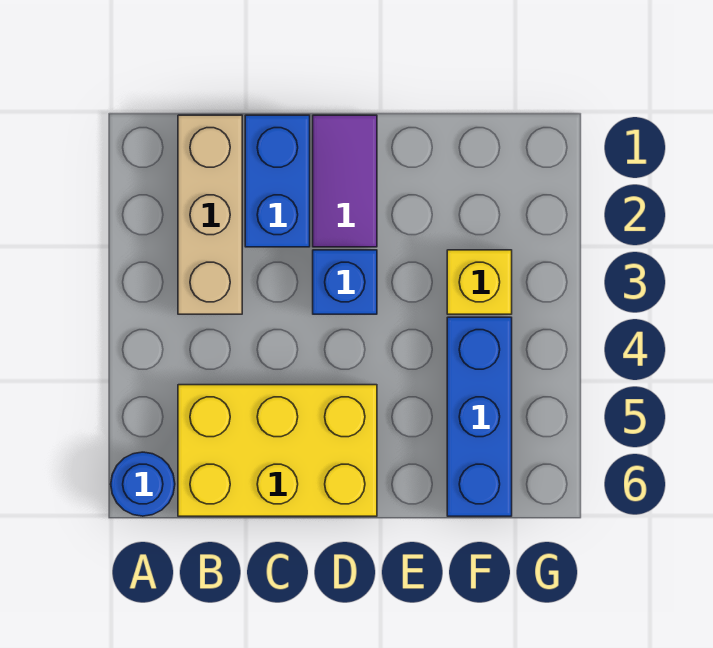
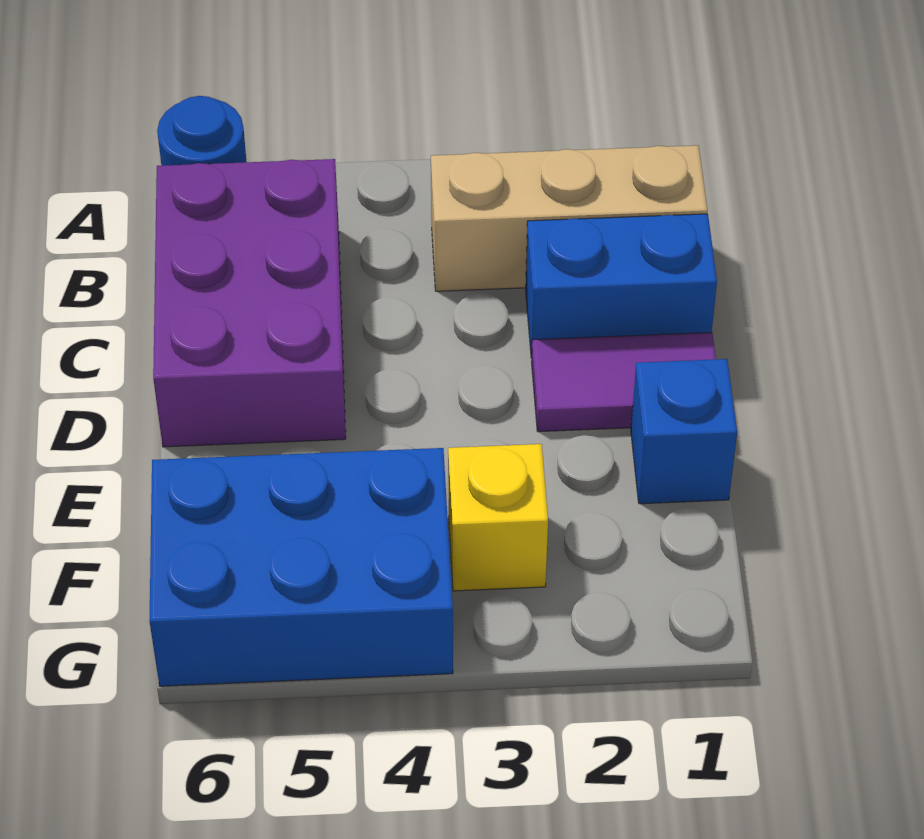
yellow brick B5:D6 level 1 -> purple brick B5:D6 level 1
blue brick D3 level 1 -> blue brick E1 level 1
blue brick F4:F6 level 1 -> blue brick F4:G6 level 1

